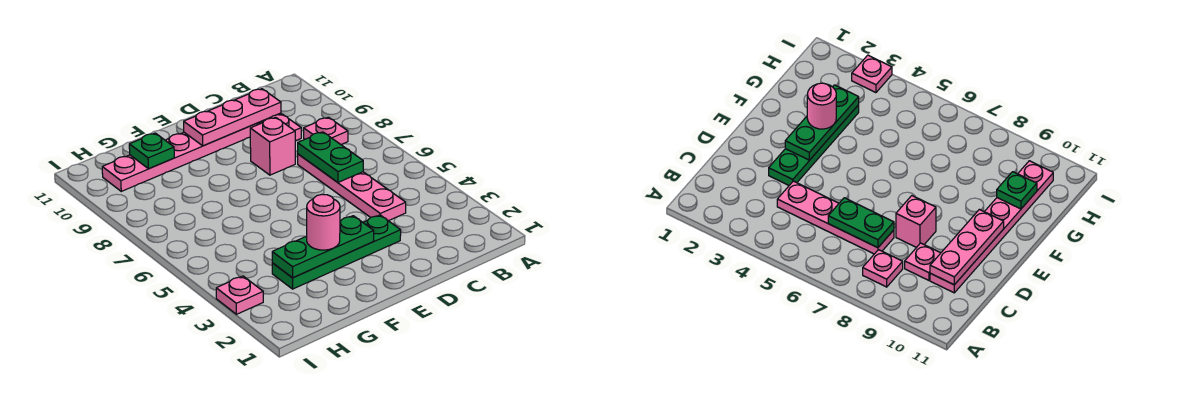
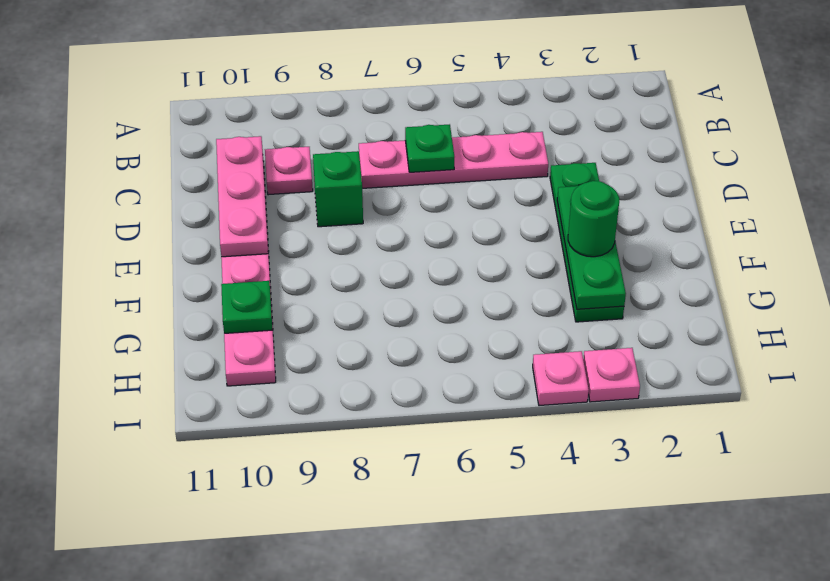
pink plate B8 level 1 -> pink plate I4 level 1
green plate C6:C7 level 2 -> green plate C6 level 2
pink brick D8 level 1 -> green brick D8 level 1
pink round brick F3 level 3 -> green round brick F3 level 3

